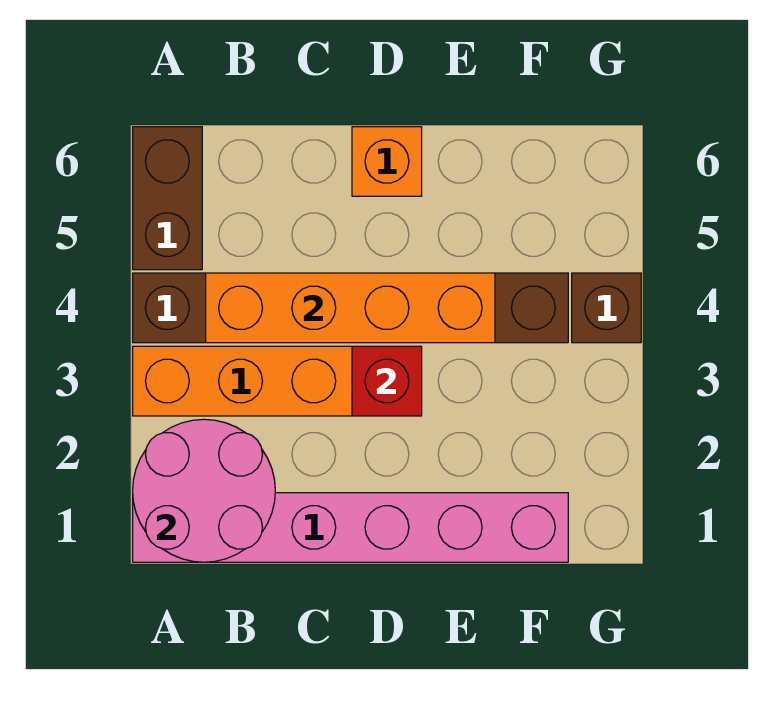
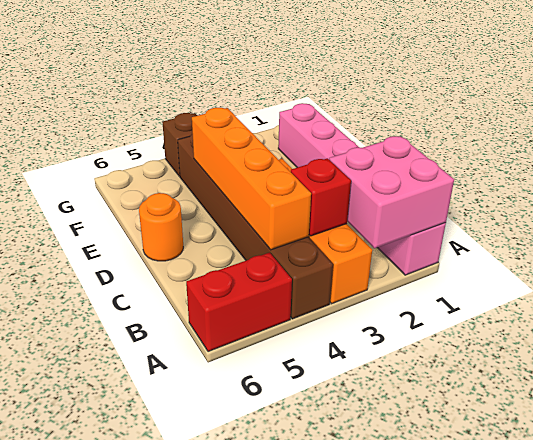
pink round brick A1:B2 level 2 -> pink brick A1:B2 level 2
brown brick A5:A6 level 1 -> red brick A5:A6 level 1
red brick D3 level 2 -> red brick B3 level 2
orange brick D6 level 1 -> orange round brick D6 level 1

